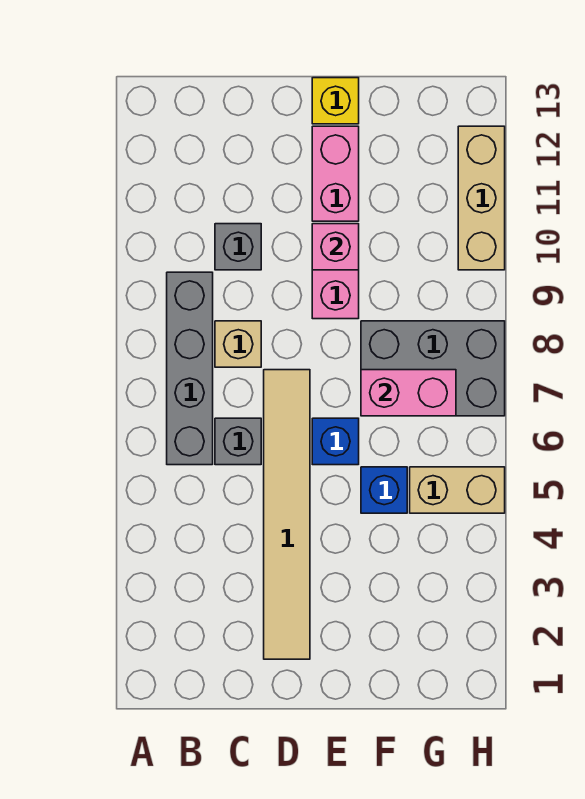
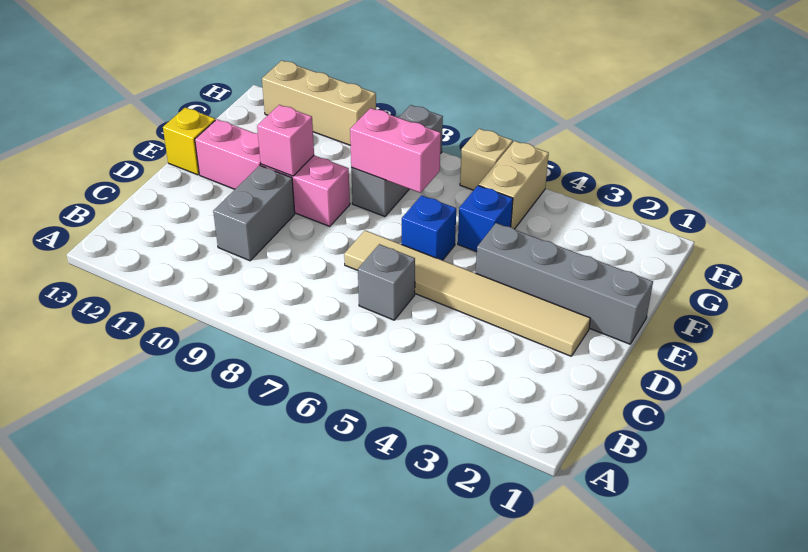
grey brick B6:B9 level 1 -> grey brick E1:E4 level 1
tan brick C8 level 1 -> tan brick H6 level 1
grey brick C10 level 1 -> grey brick C10:D10 level 1
grey brick F7:H8 level 1 -> grey brick F8:H8 level 1
pink brick F7:G7 level 2 -> pink brick F7:F8 level 2

